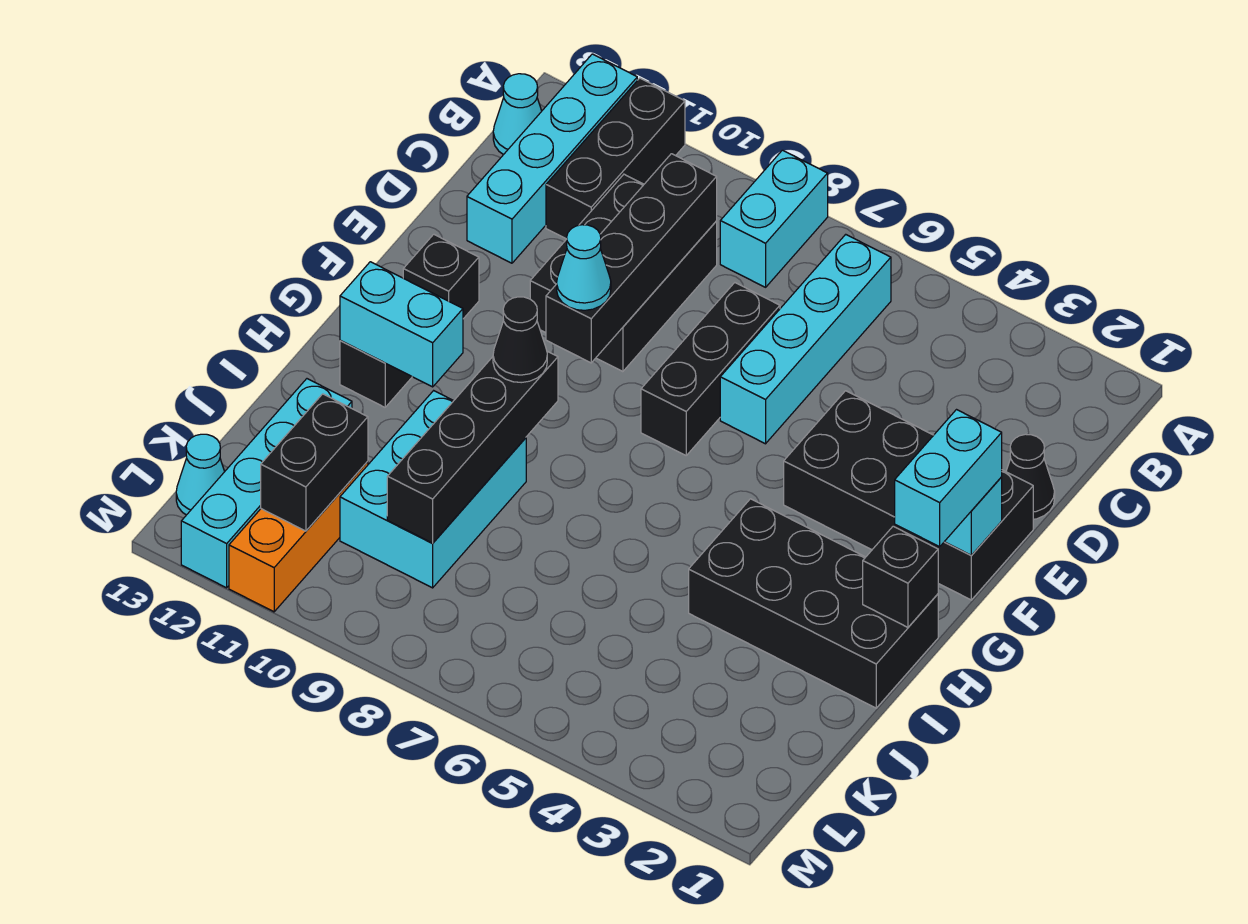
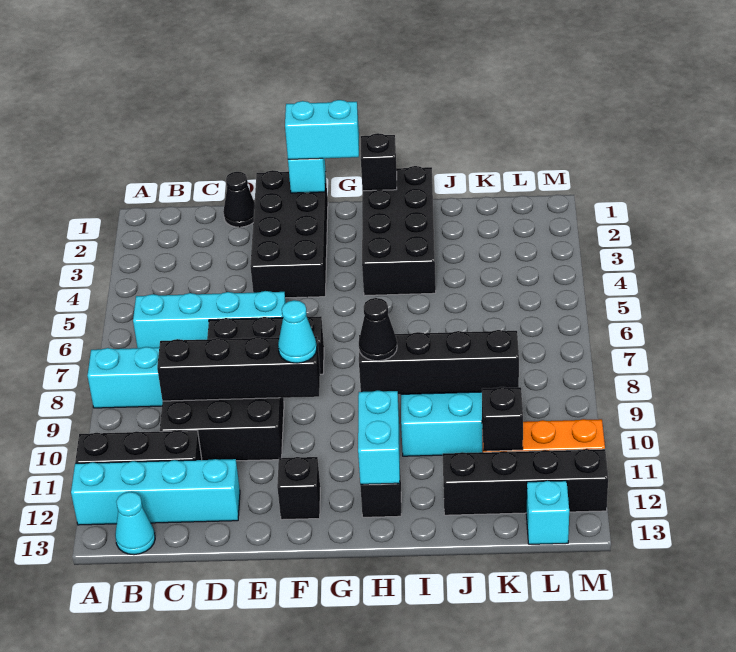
cyan brick J12:M12 level 1 -> black brick J12:M12 level 1
black brick K11:L11 level 2 -> black brick K11 level 2
cyan cone L13 level 1 -> cyan brick L13 level 1

